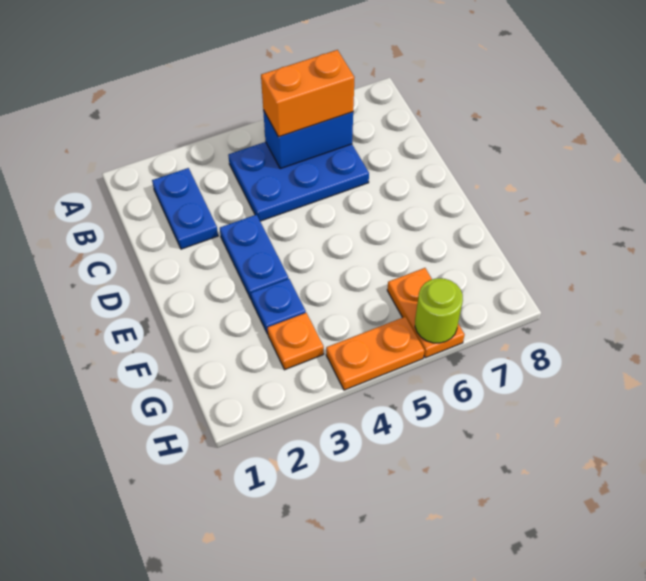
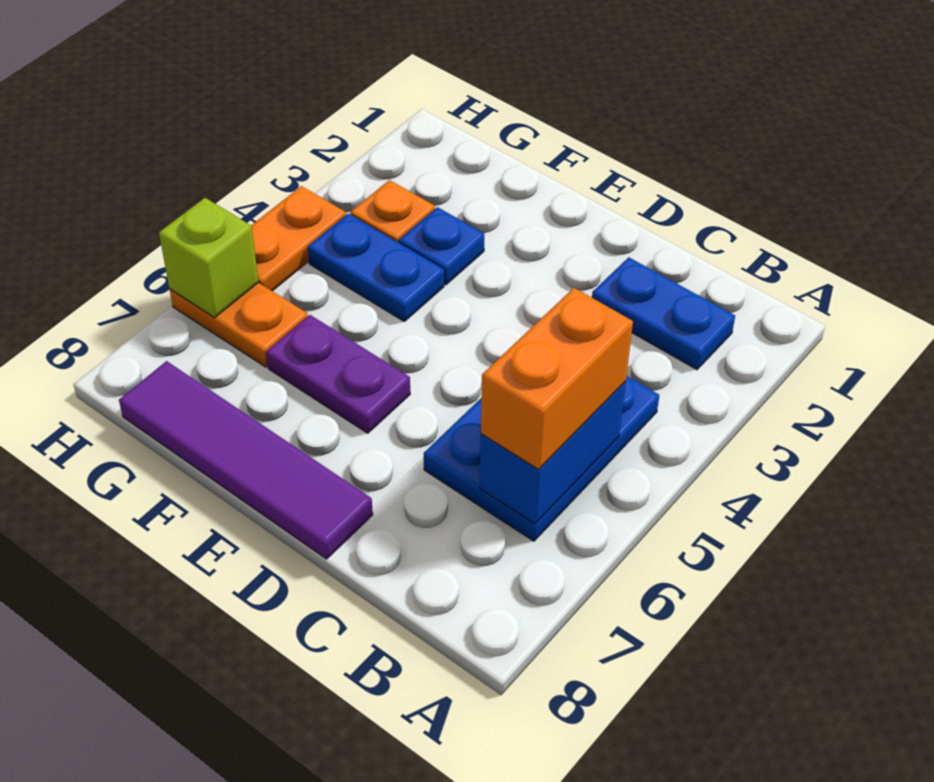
blue plate D3:E3 level 1 -> blue plate F4:G4 level 1
none -> purple tile D8:G8 level 1
none -> purple plate E6:F6 level 1
lime round brick H6 level 2 -> lime brick H6 level 2

